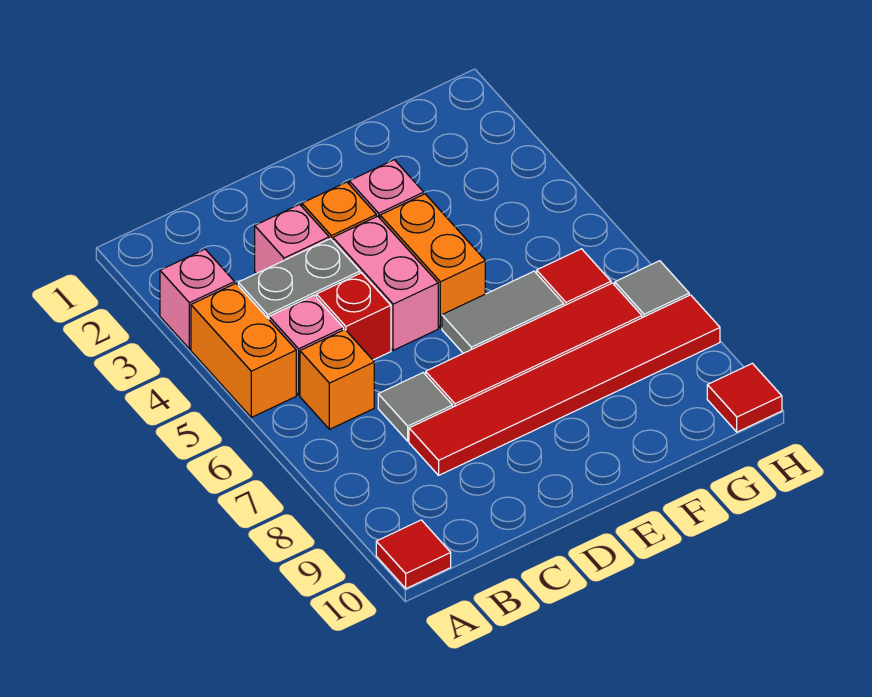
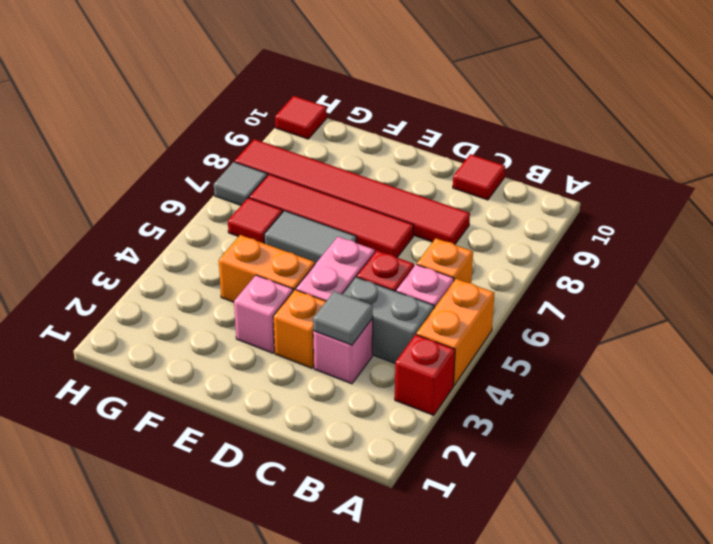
pink brick A3 level 1 -> red brick A3 level 1
red tile A10 level 1 -> red tile C10 level 1
grey tile C7 level 1 -> grey tile C3 level 2
orange brick E4:E5 level 1 -> orange brick E4:F4 level 1

